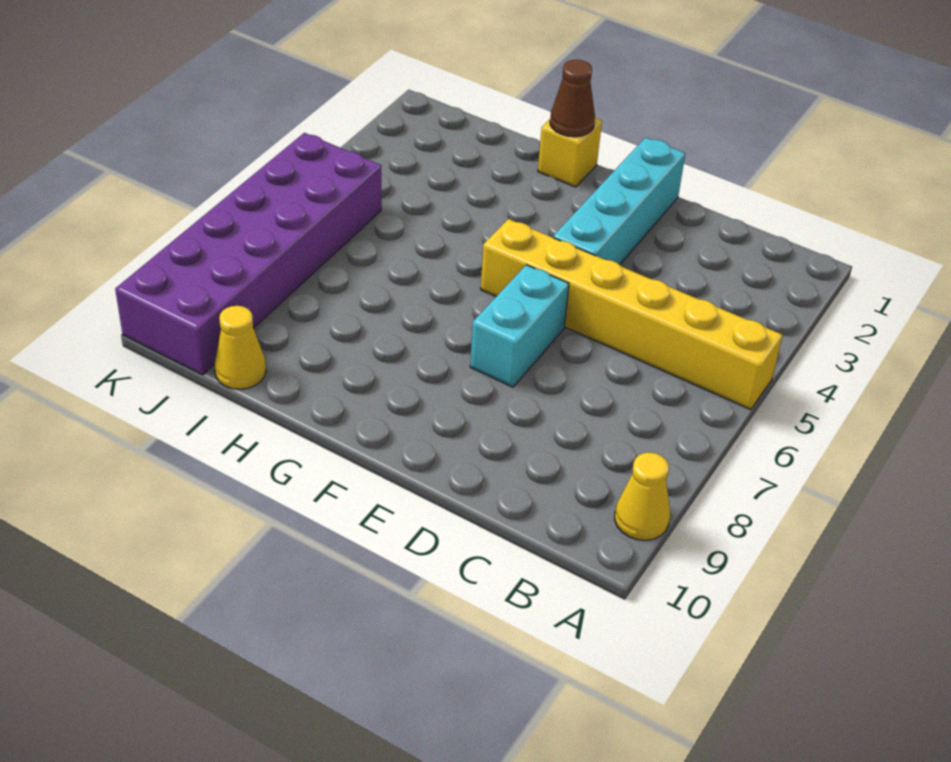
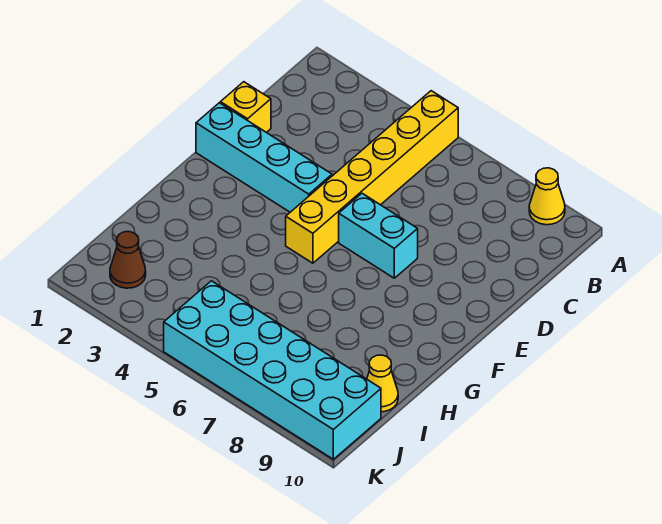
yellow brick G1 level 1 -> yellow brick D1 level 1
brown cone G1 level 2 -> brown cone J2 level 1
purple brick J5:K10 level 1 -> cyan brick J5:K10 level 1

